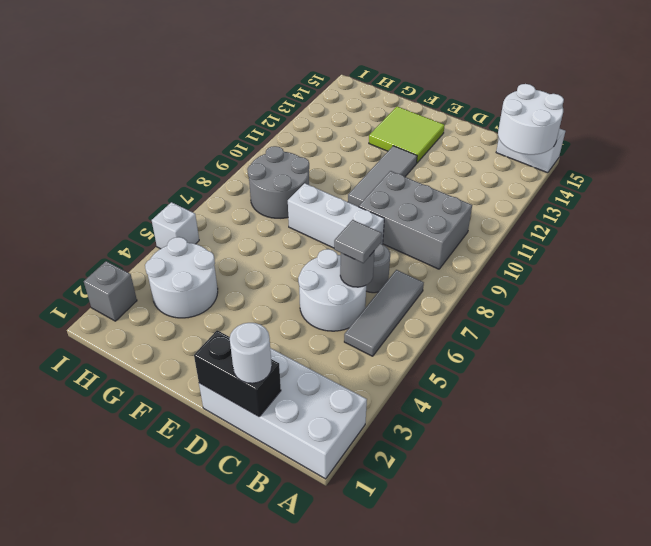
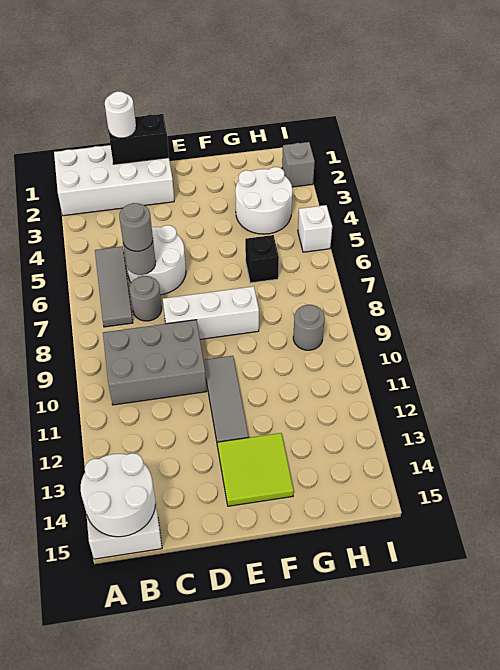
grey tile C6 level 3 -> grey round brick C6 level 3
none -> black brick G6 level 1
grey round brick G8:H9 level 1 -> grey round brick H9 level 1

